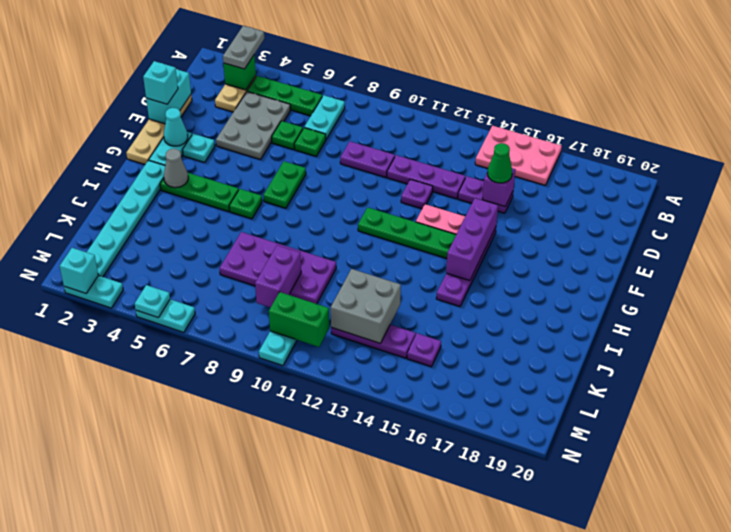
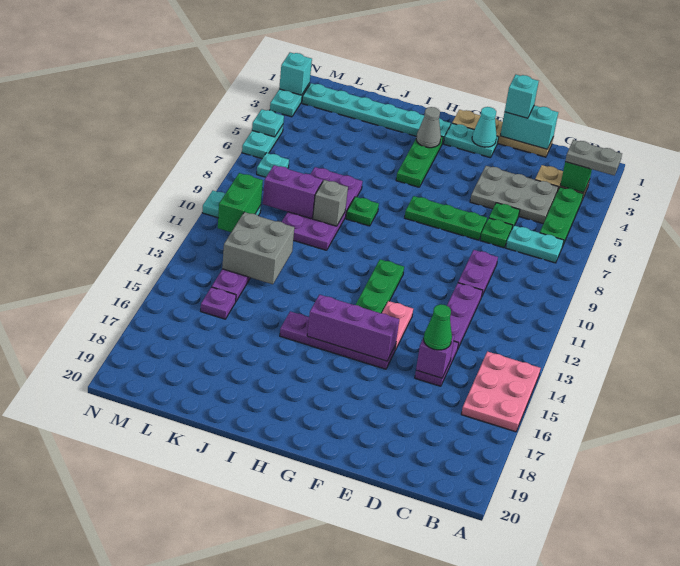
purple plate E12 level 1 -> none
cyan plate F3 level 1 -> cyan plate M7 level 1
green plate F7:G7 level 1 -> green plate E7:G7 level 1
green plate H6 level 1 -> green plate I8 level 1
none -> grey brick J9 level 2

